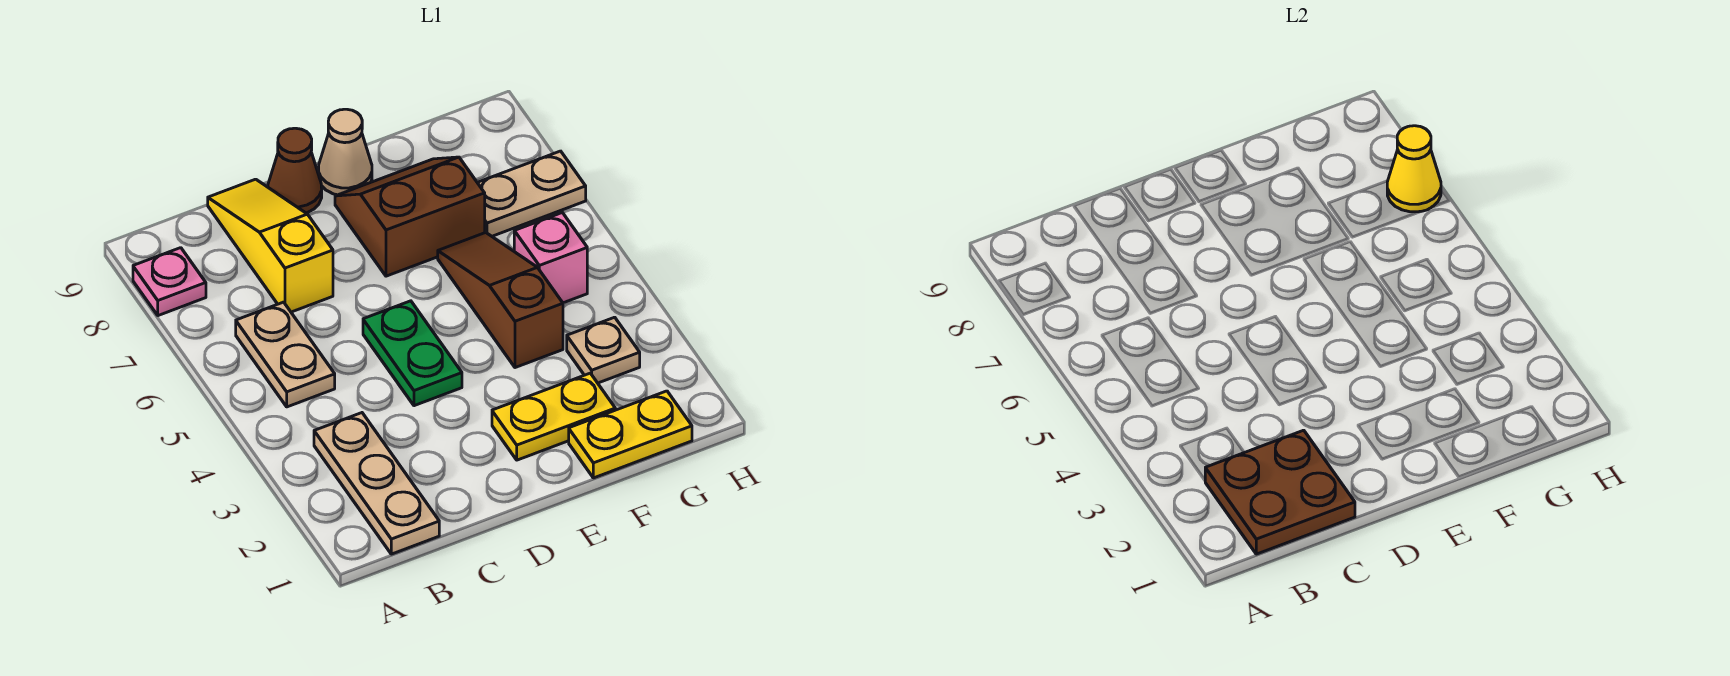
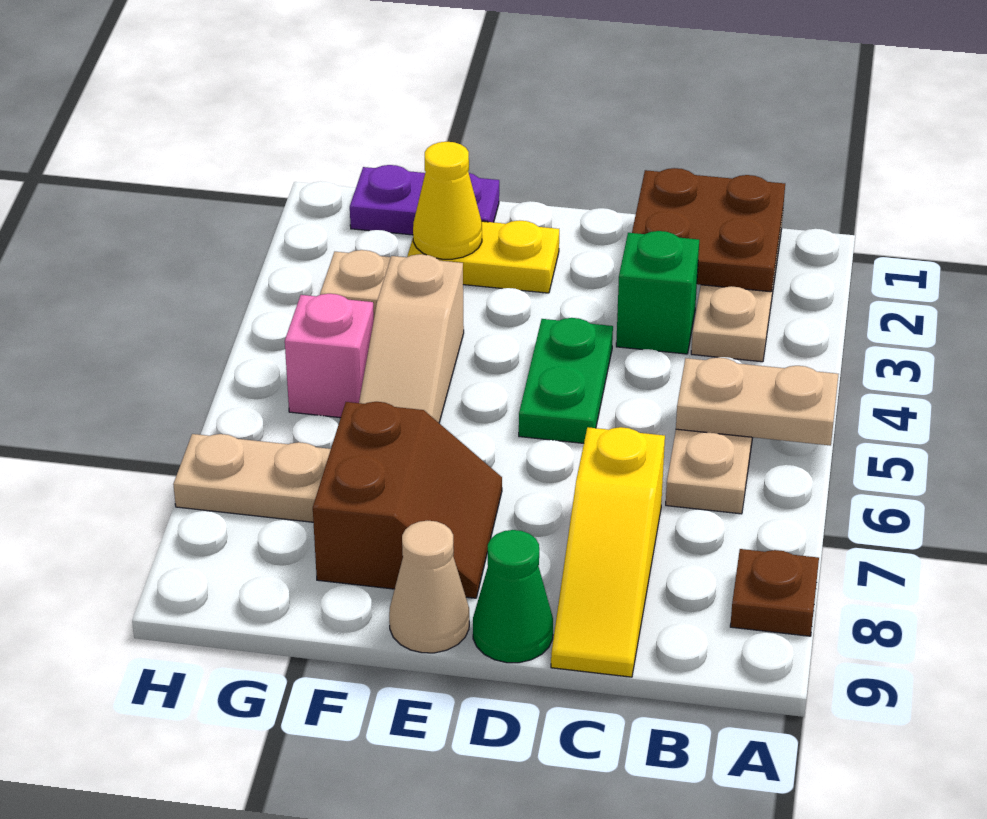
none -> tan plate A5:B5 level 2
pink plate A8 level 1 -> brown plate A8 level 1
none -> green brick C3 level 1
brown cone D9 level 1 -> green cone D9 level 1
brown slope E7:F8 level 1 top 7 -> brown slope E7:F8 level 1 top F
yellow plate F1:G1 level 1 -> purple plate F1:G1 level 1
brown slope F4:F6 level 1 top 4 -> tan slope F4:F6 level 1 top 4
yellow cone H7 level 2 -> yellow cone F2 level 2

